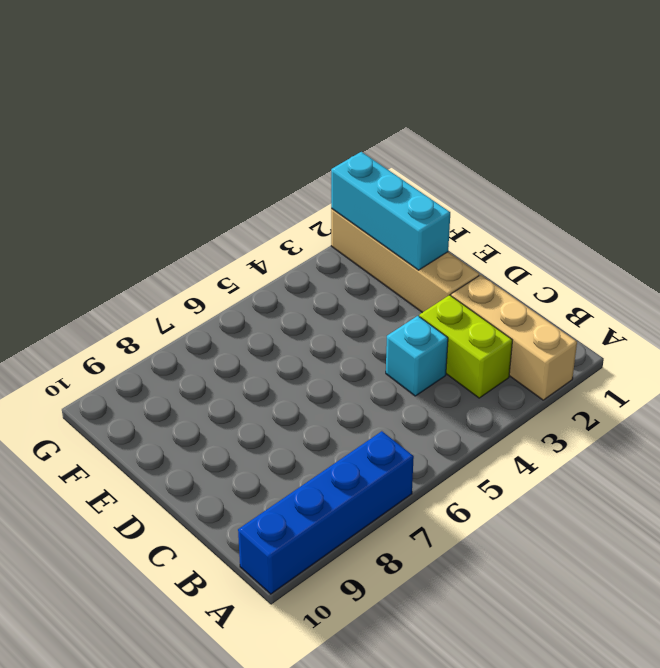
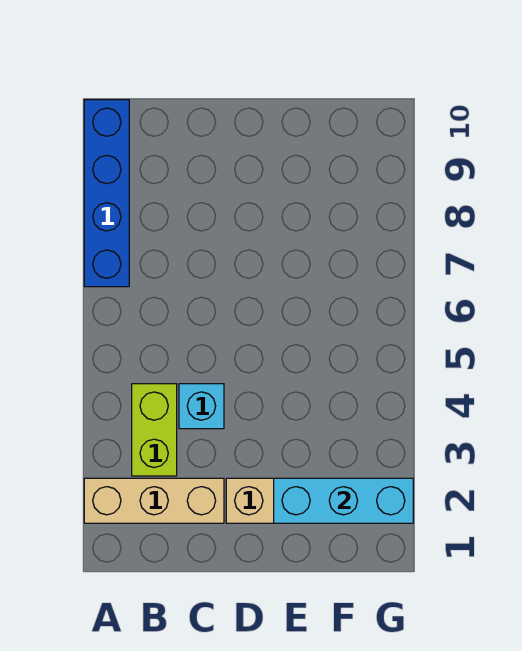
lime brick B3:C3 level 1 -> lime brick B3:B4 level 1

